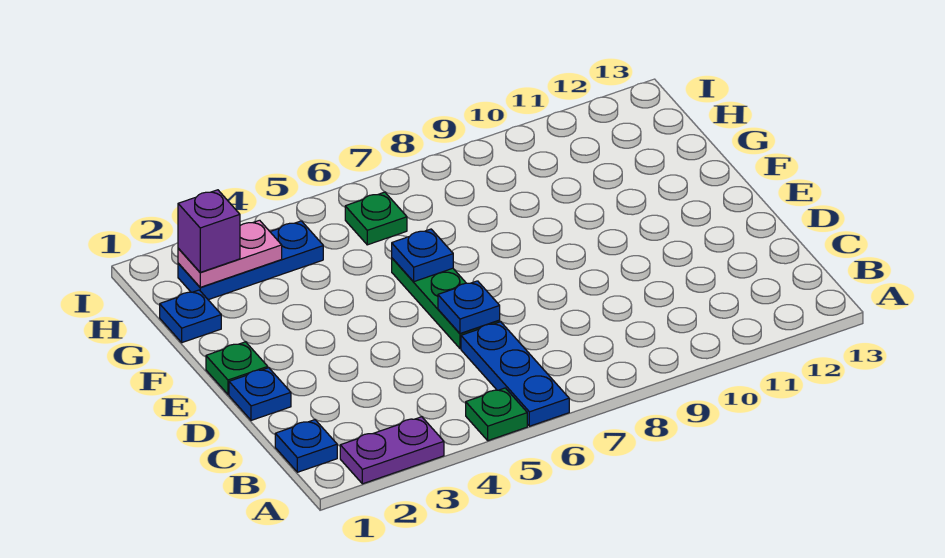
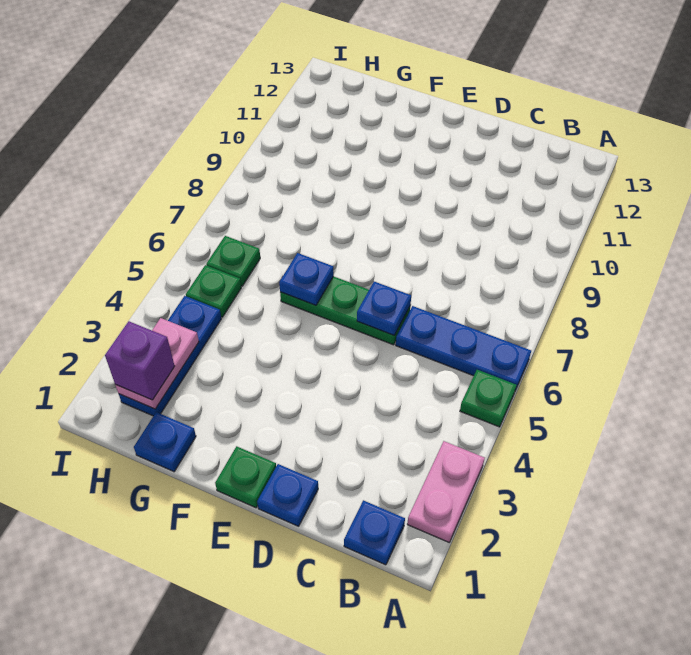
purple plate A2:A3 level 1 -> pink plate A2:A3 level 1
none -> green plate H5 level 1

